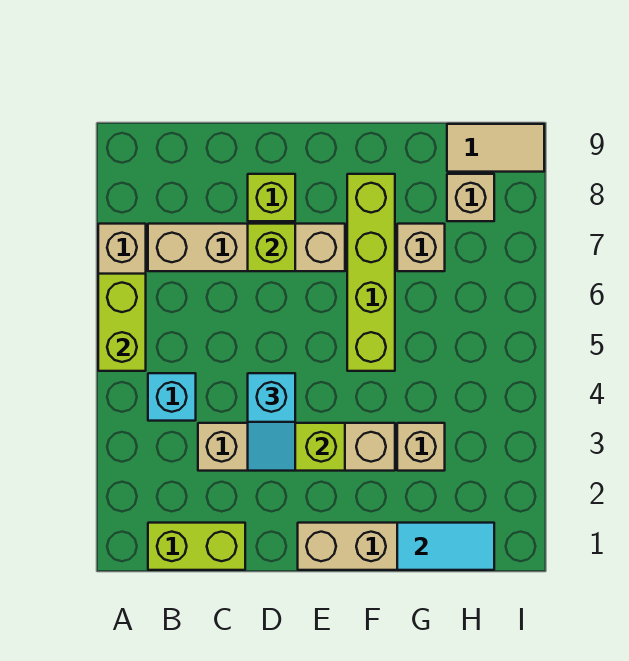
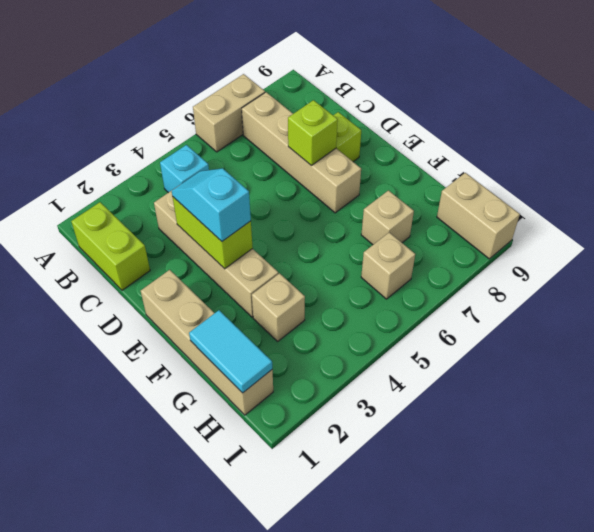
lime brick A5:A6 level 2 -> none
cyan slope D3:D4 level 3 top 4 -> cyan slope D3:E3 level 3 top E
lime brick F5:F8 level 1 -> none
tan brick H8 level 1 -> tan brick H6 level 1
tan tile H9:I9 level 1 -> tan brick H9:I9 level 1

